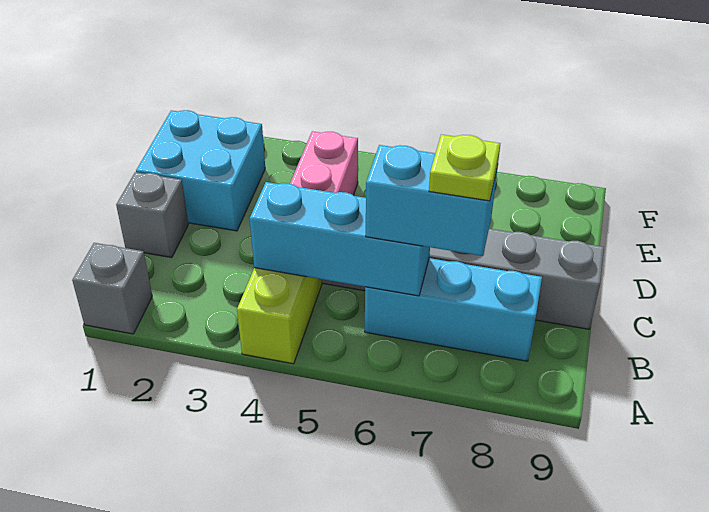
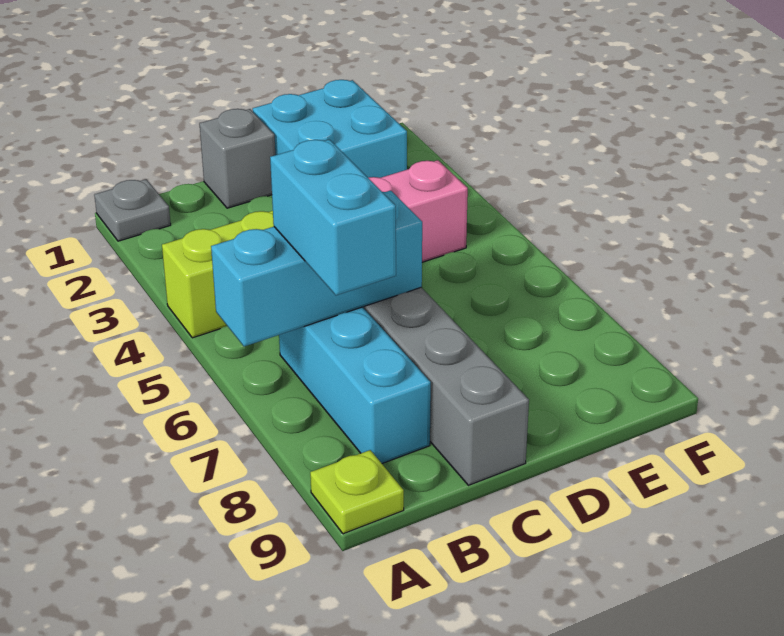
grey brick A1 level 1 -> grey plate A1 level 1
cyan brick B4:B6 level 2 -> cyan brick A6:C6 level 2
lime plate B7 level 4 -> lime plate A9 level 1

